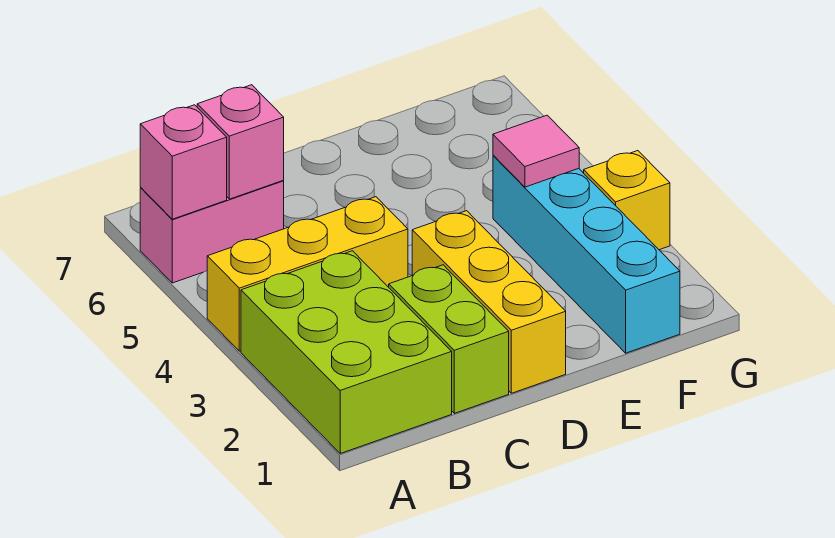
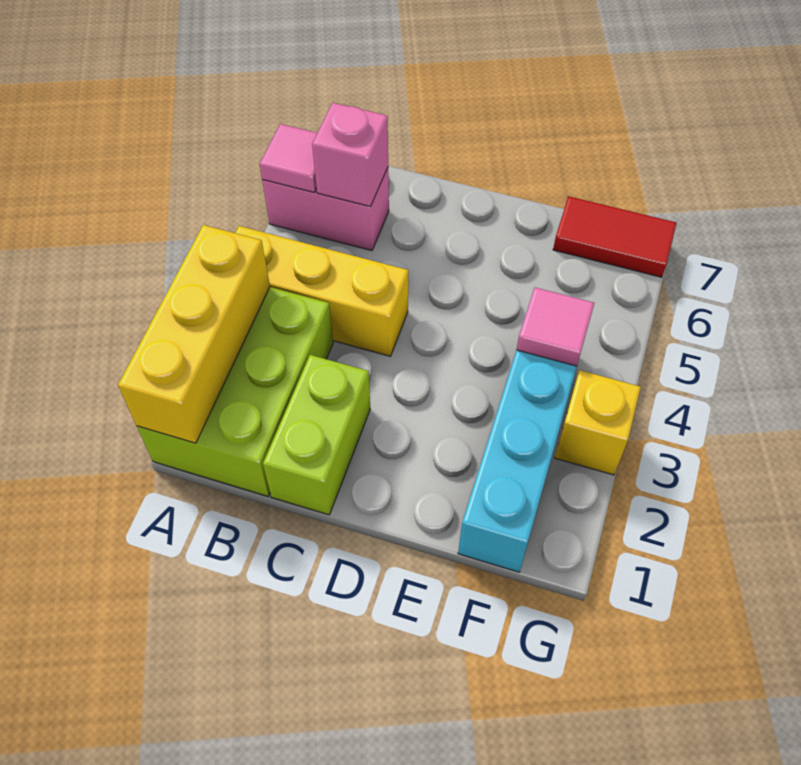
pink brick A6 level 2 -> pink tile A6 level 2
yellow brick D1:D3 level 1 -> yellow brick A1:A3 level 2
none -> red tile F7:G7 level 1

